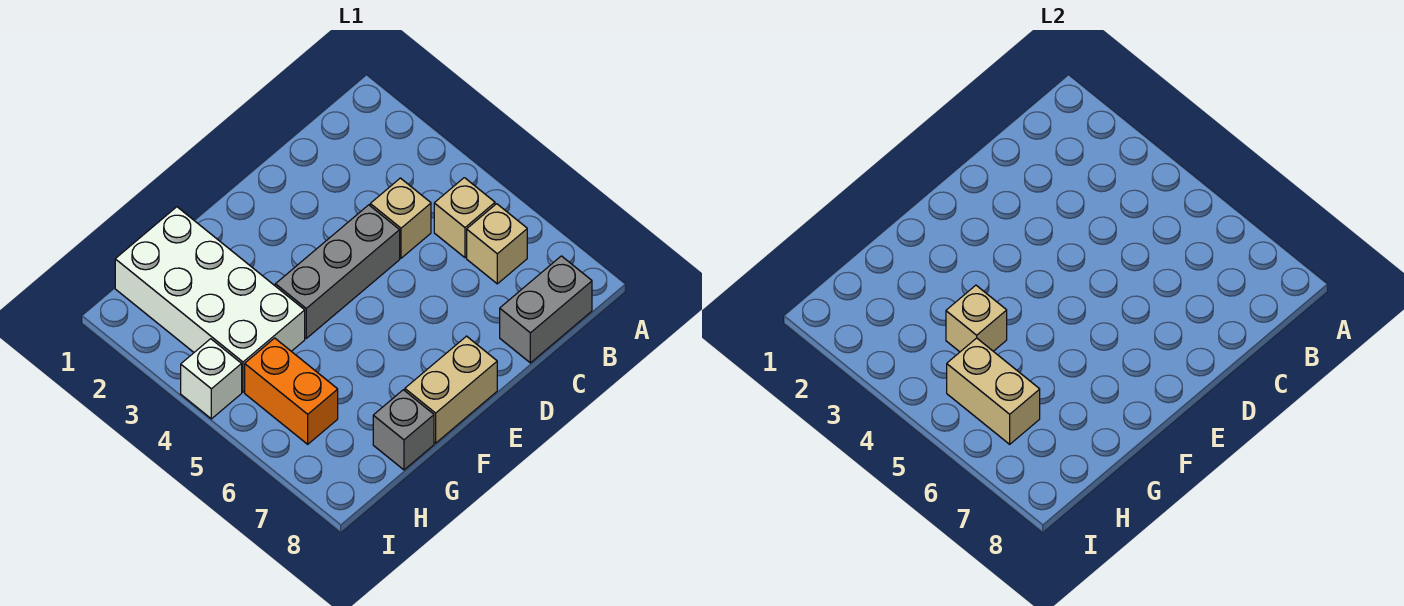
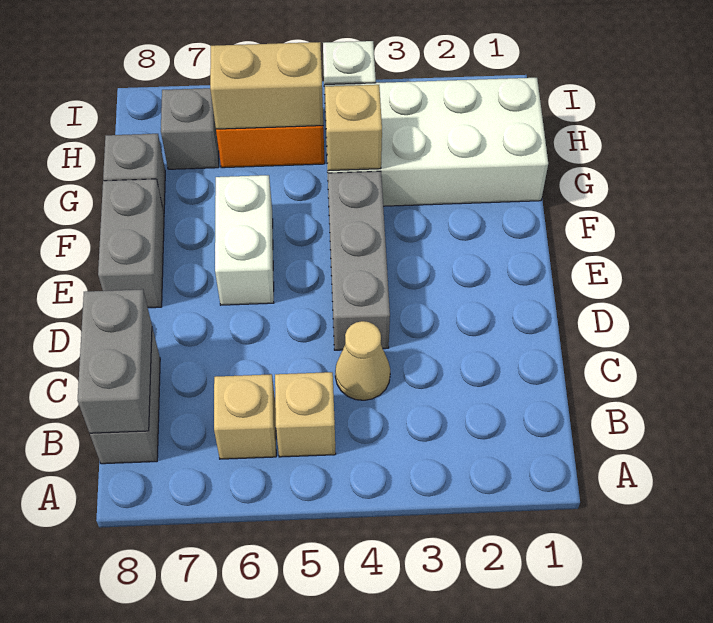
none -> grey brick B8:C8 level 2
tan brick C4 level 1 -> tan cone C4 level 1
none -> white brick E6:F6 level 1
tan brick E8:F8 level 1 -> grey brick E8:F8 level 1
none -> grey brick H7 level 1

